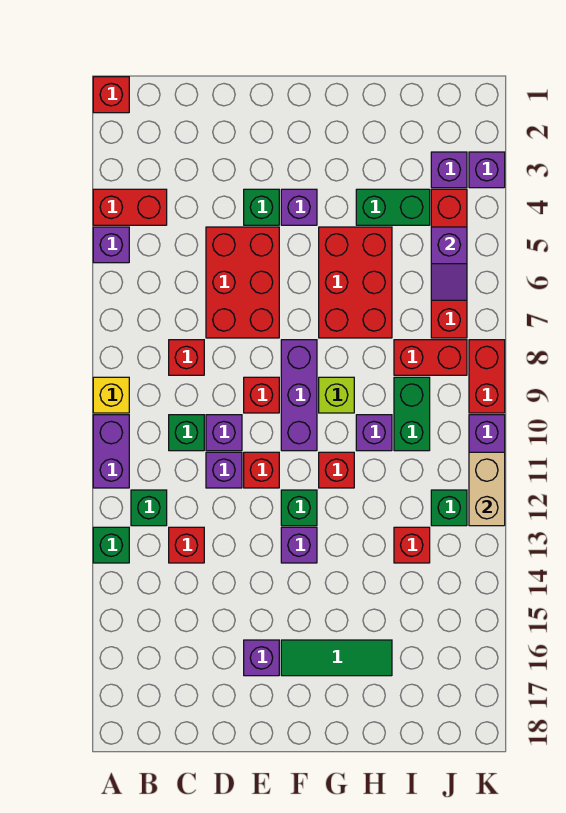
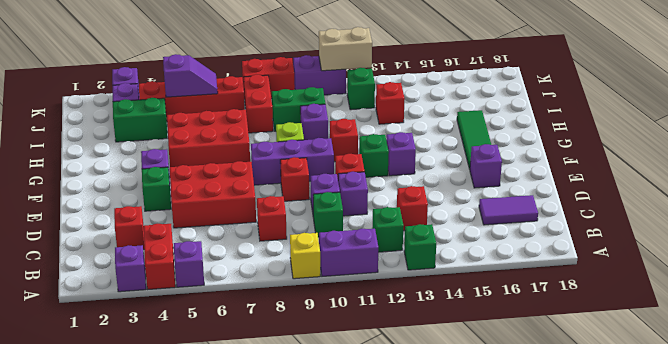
red brick A1 level 1 -> red brick C3 level 1
none -> purple brick A3 level 1
none -> purple tile C16:C17 level 1
green brick H4:I4 level 1 -> green brick I3:I4 level 1

